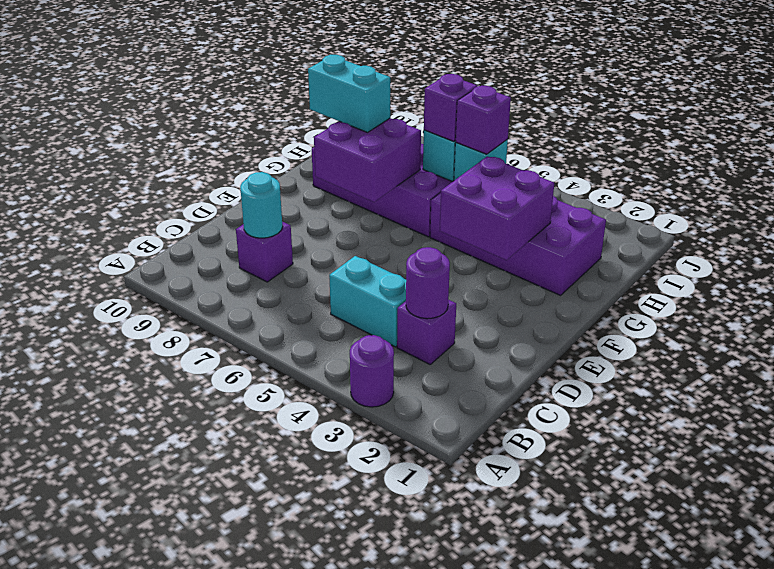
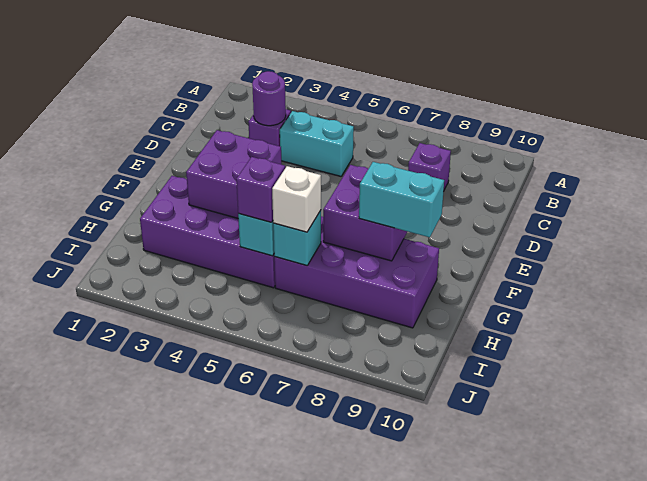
purple round brick A3 level 1 -> none
cyan round brick C8 level 2 -> none
purple brick H6 level 3 -> white brick H6 level 3

